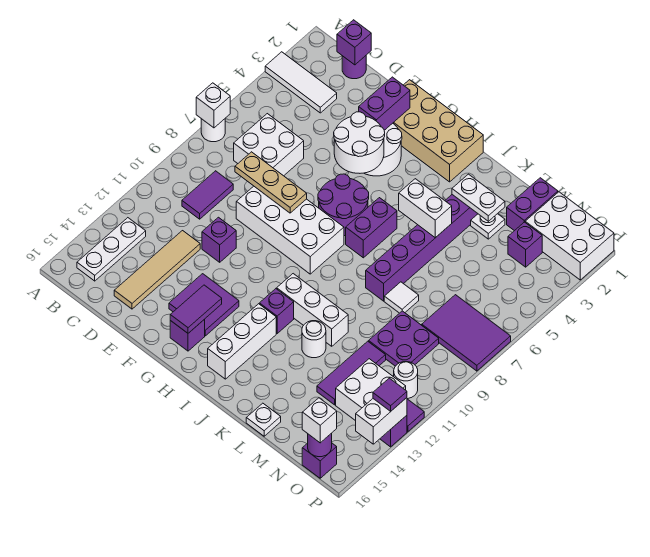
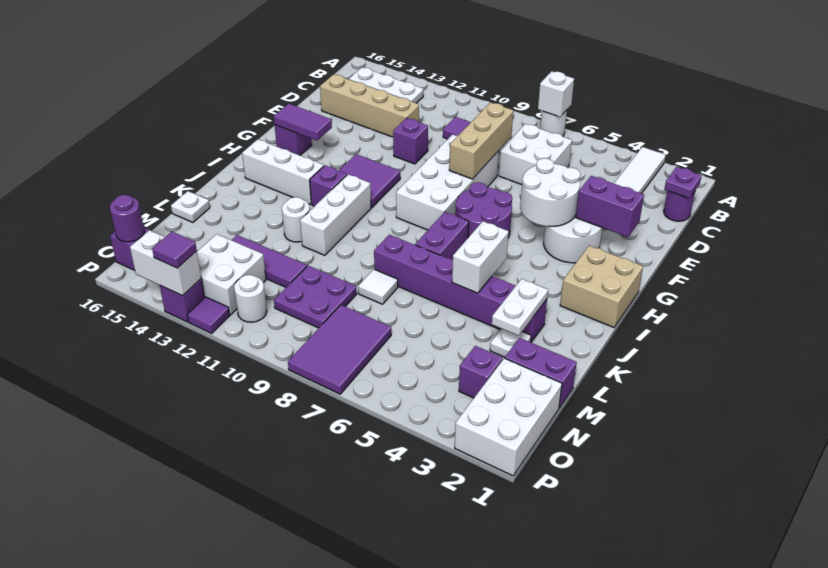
purple brick C1 level 2 -> purple plate C1 level 2
tan plate D8:F8 level 2 -> tan brick D8:F8 level 2
tan tile D12:D15 level 1 -> tan brick D12:D15 level 1
tan brick F1:I2 level 1 -> tan brick H1:I2 level 1
purple tile F13:G14 level 1 -> purple tile G11:H12 level 1
purple brick I6:I7 level 1 -> purple brick I7:J7 level 1
white brick O16 level 3 -> none

